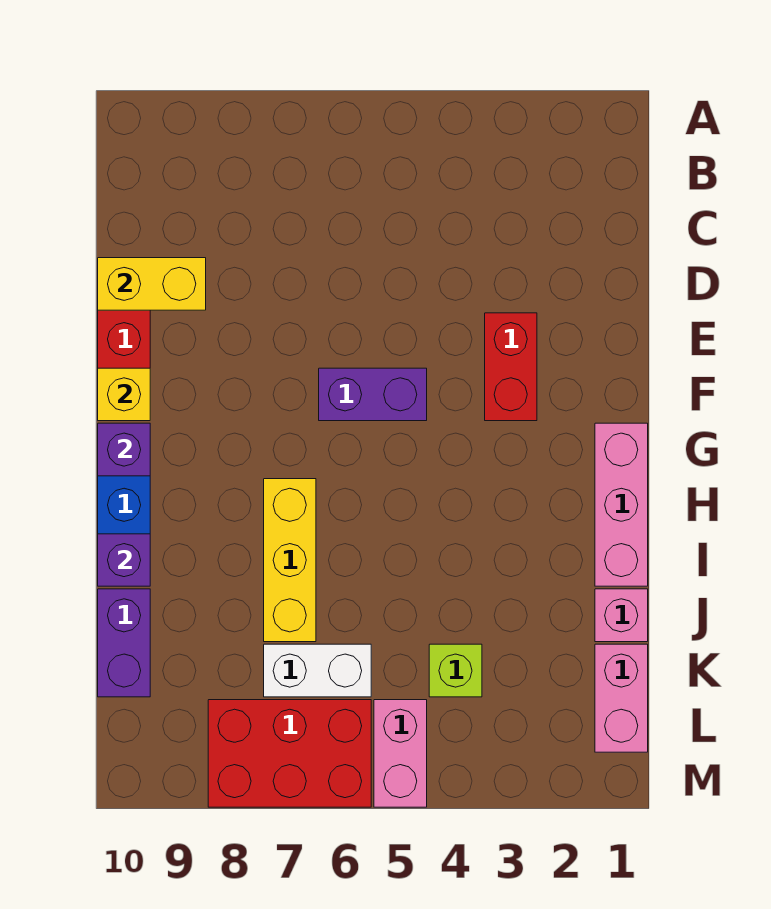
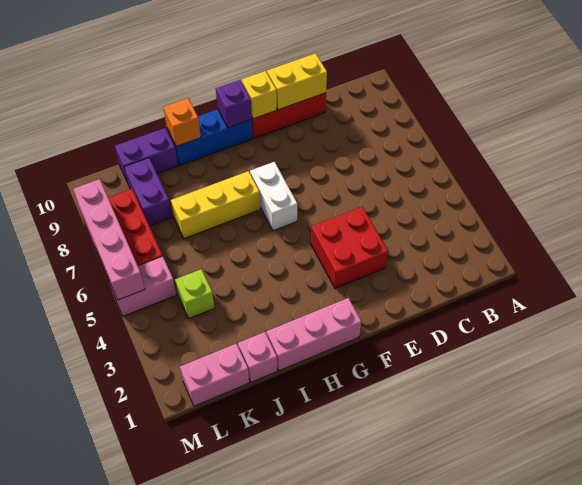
yellow brick D9:D10 level 2 -> yellow brick D10:E10 level 2
red brick E3:F3 level 1 -> red brick E3:F4 level 1
purple brick F5:F6 level 1 -> purple brick K8:K9 level 1
purple brick I10 level 2 -> orange brick I10 level 2
white brick K6:K7 level 1 -> white brick G6:G7 level 1
none -> pink brick M5:M8 level 2

